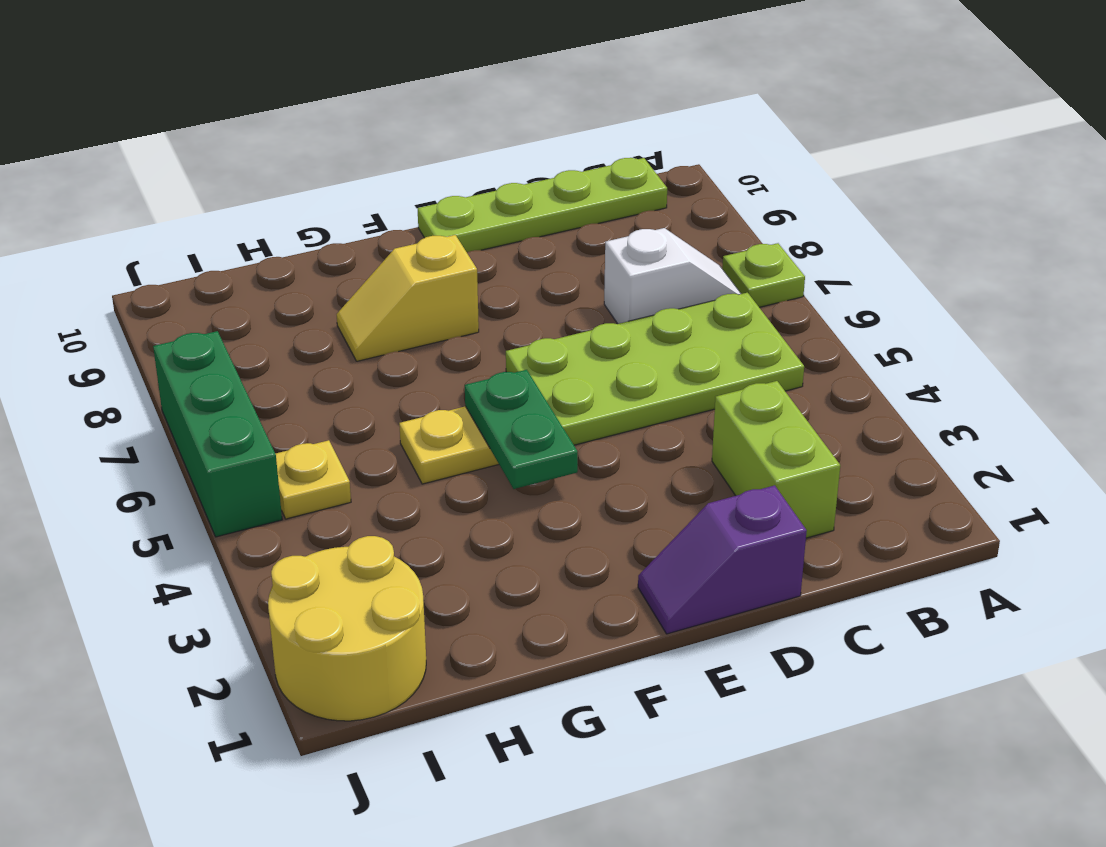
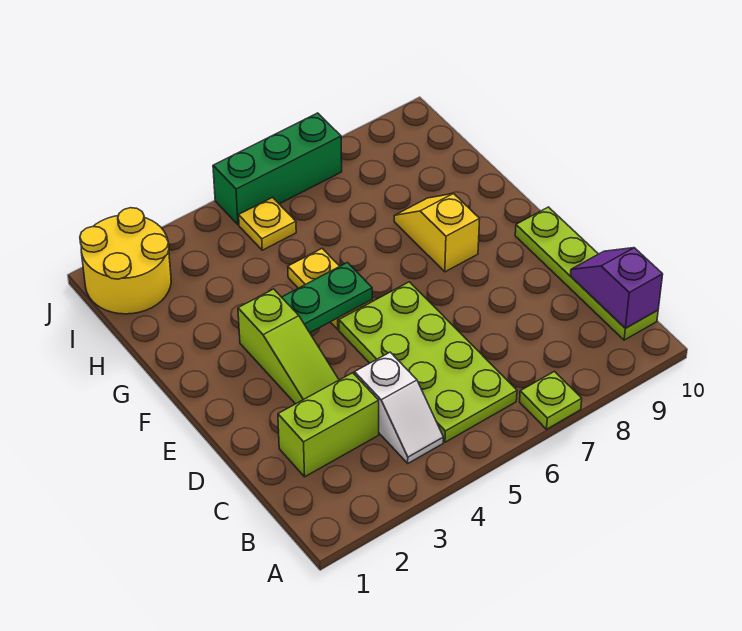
white slope B7:C7 level 1 top C -> white slope B4:C4 level 1 top C
purple slope D1:E1 level 1 top D -> purple slope B10:C10 level 2 top B
none -> lime slope D3:F3 level 1 top F

